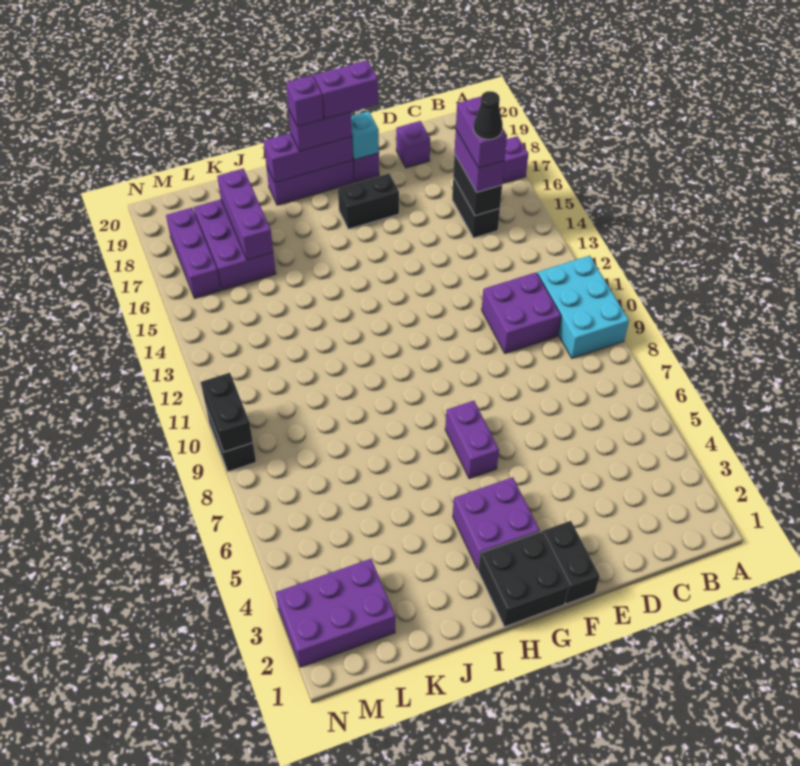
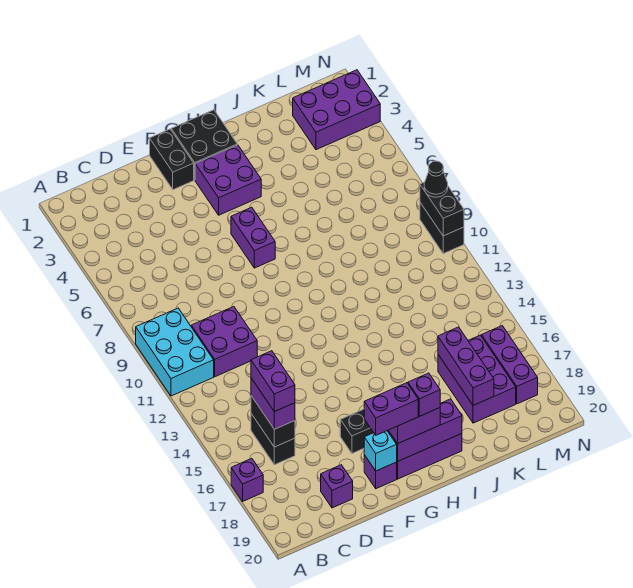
black cone C15 level 5 -> black cone N9 level 3

